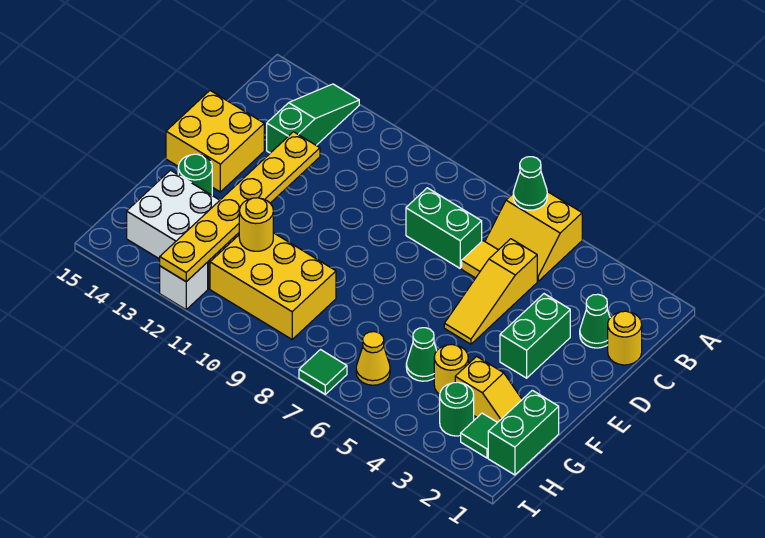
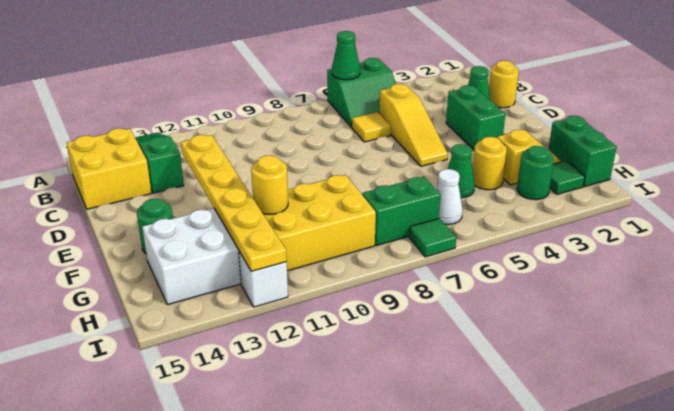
yellow slope A5:B6 level 1 top A -> green slope A5:B6 level 1 top A
green brick C7:C8 level 1 -> green brick H7:H8 level 1
yellow brick D14:E15 level 1 -> yellow brick B14:C15 level 1
yellow cone H6 level 1 -> white cone H6 level 1

